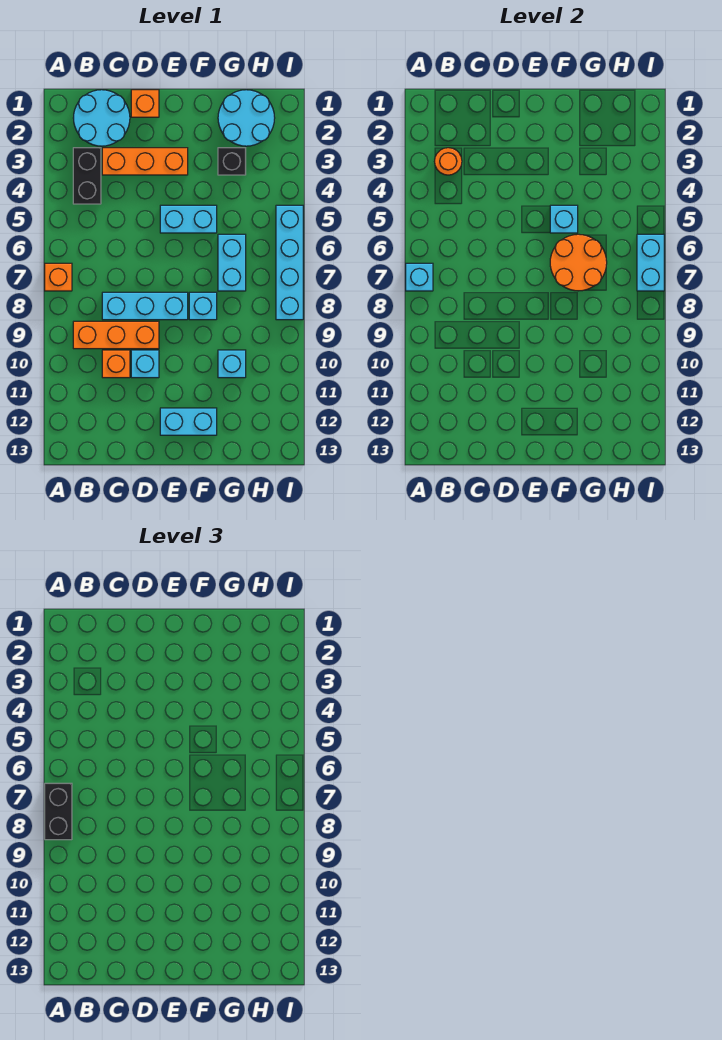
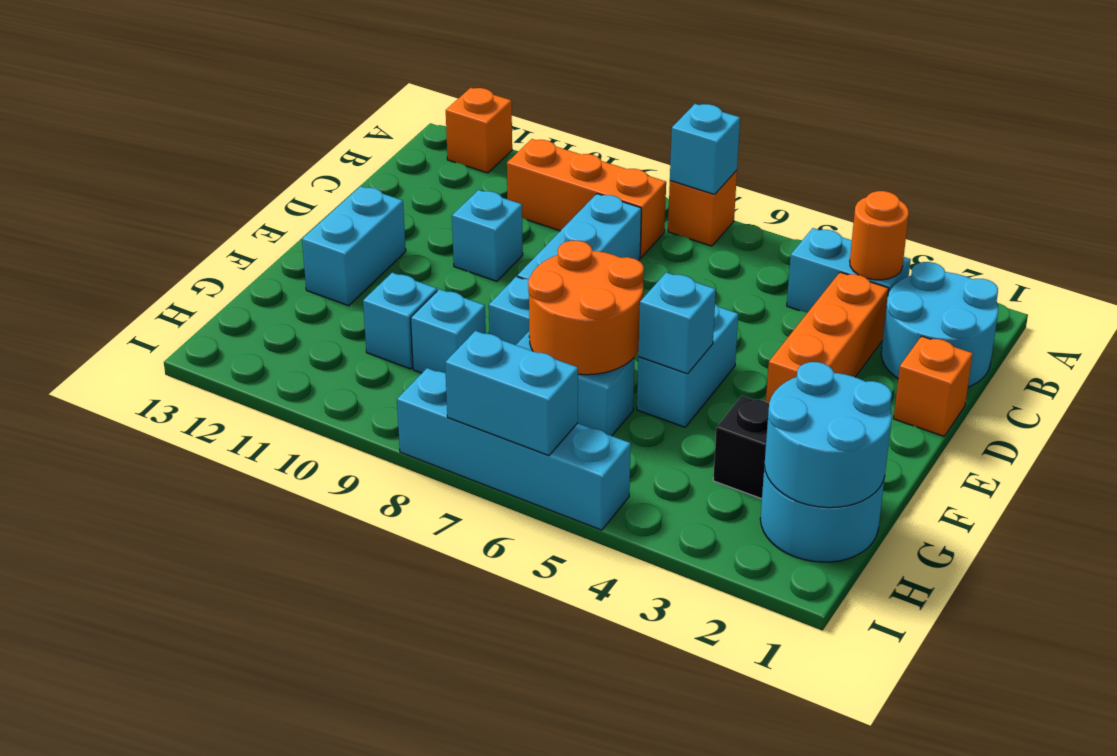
black brick A7:A8 level 3 -> none
black brick B3:B4 level 1 -> cyan brick B3:B4 level 1
orange brick B9:D9 level 1 -> orange brick B8:B10 level 1
orange brick C10 level 1 -> orange brick A12 level 1
none -> cyan round brick G1:H2 level 2
none -> cyan brick G9 level 1

